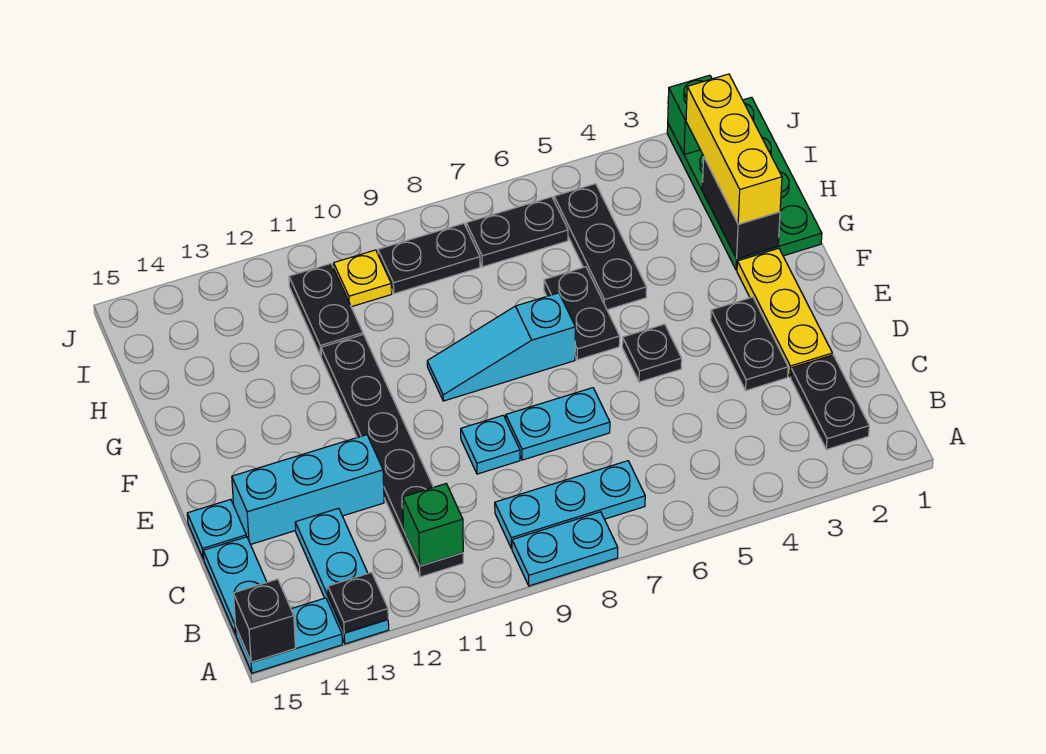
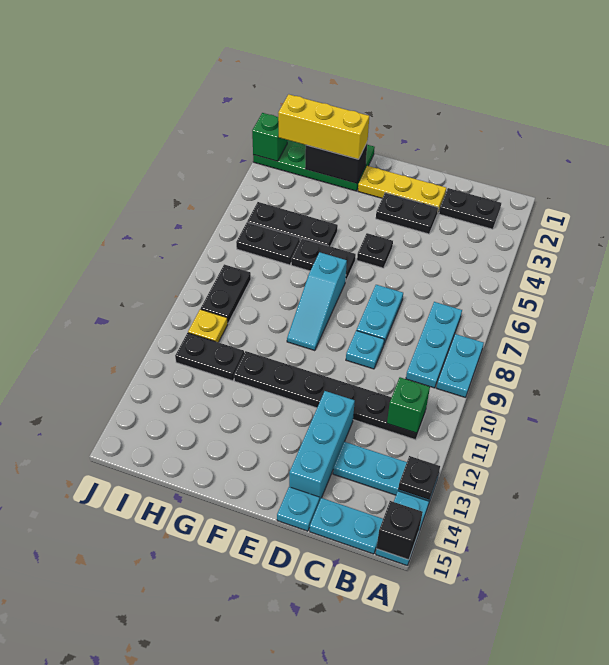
black plate I6:I7 level 1 -> black plate H6:I6 level 1

